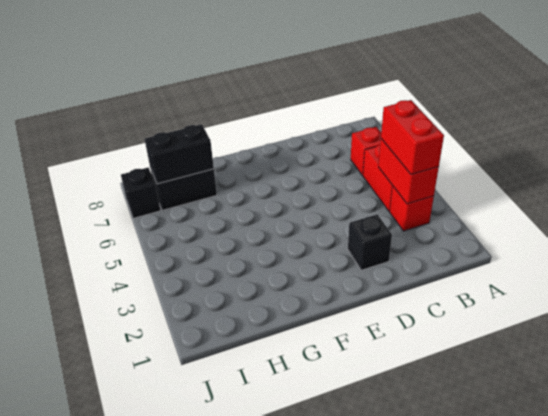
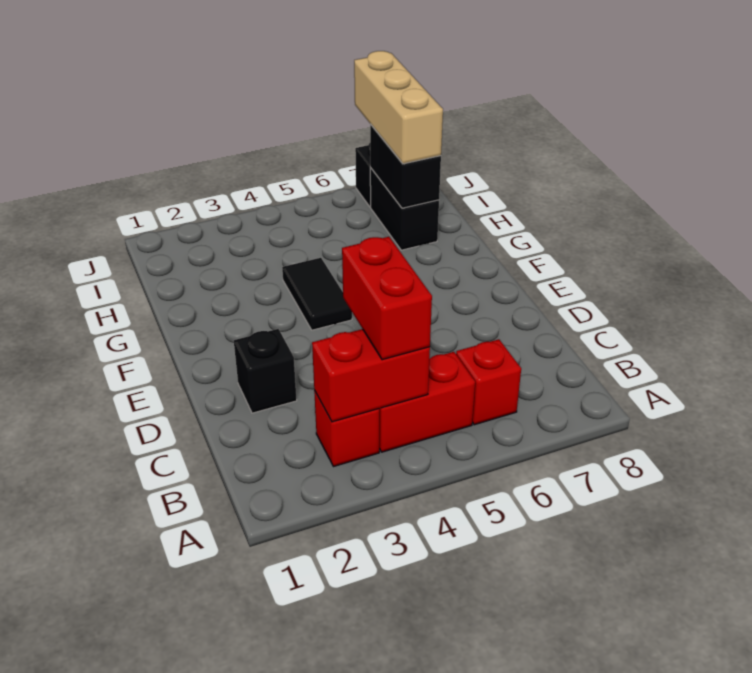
red brick B3:B4 level 3 -> red brick B4:C4 level 3
none -> black tile F4:G4 level 1
none -> tan brick H7:J7 level 3

